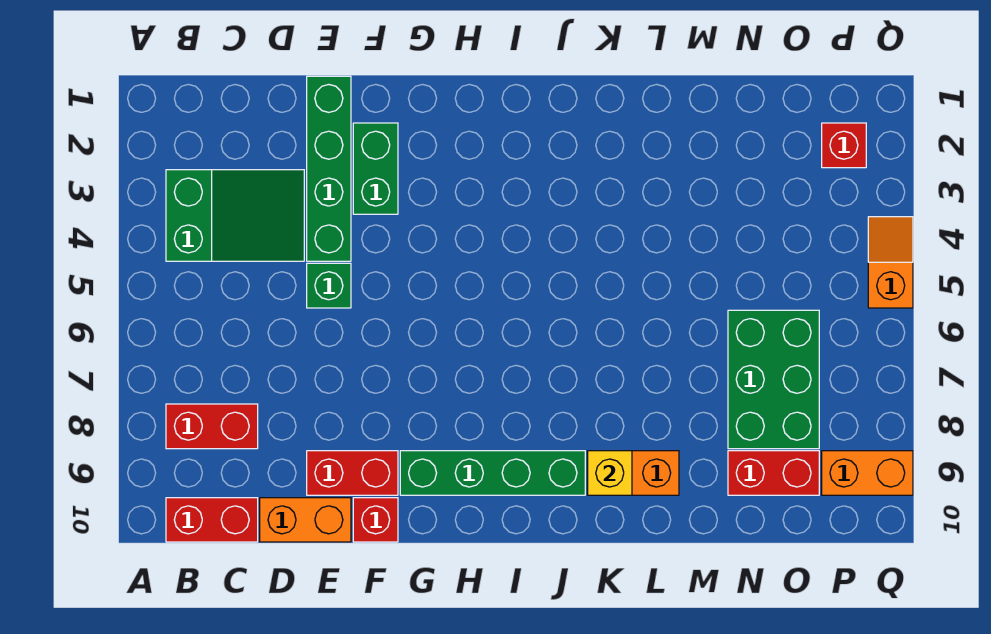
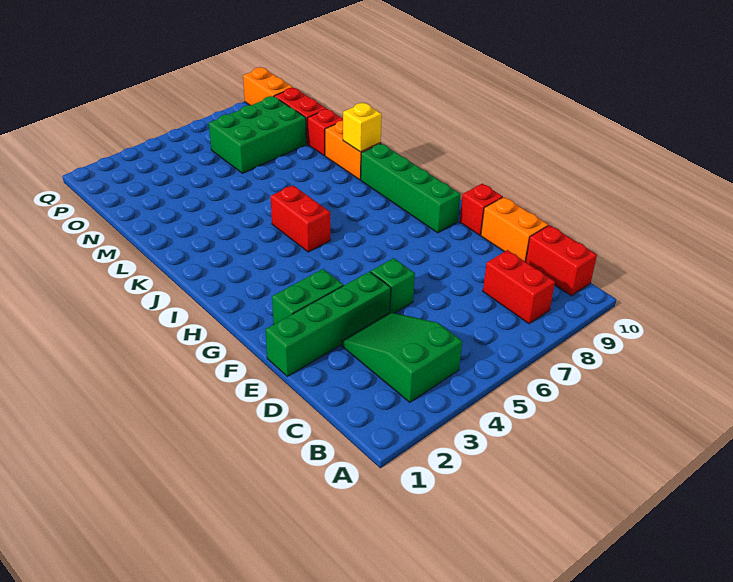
red brick E9:F9 level 1 -> red brick I5:J5 level 1
red brick P2 level 1 -> red brick M9 level 1
orange slope Q4:Q5 level 1 top 5 -> none

